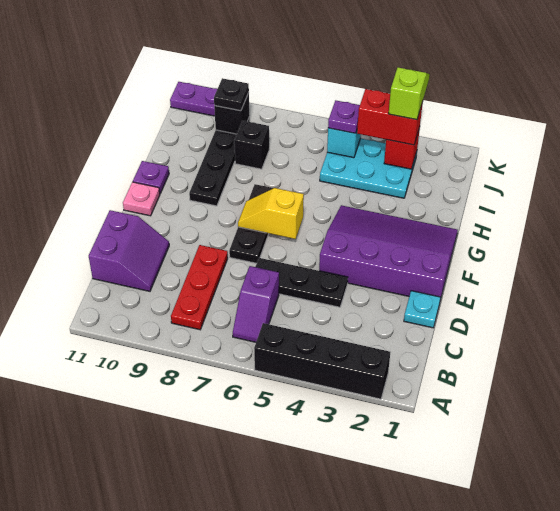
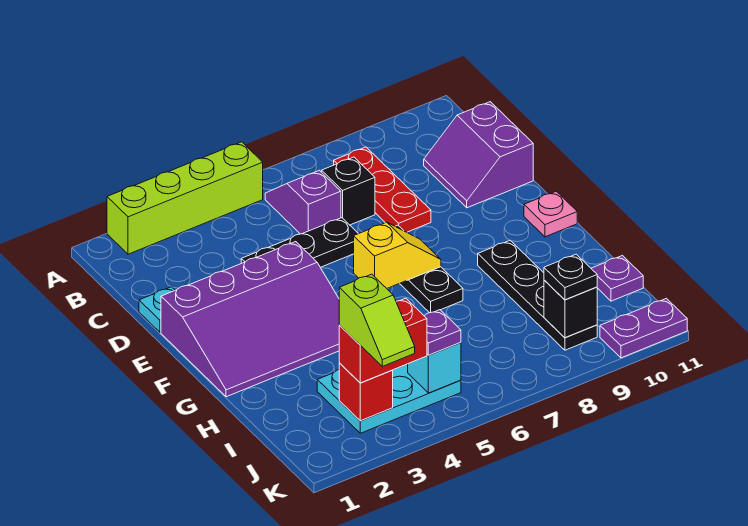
black brick A2:A5 level 1 -> lime brick A2:A5 level 1
purple plate G11 level 1 -> purple plate I11 level 1
black brick I8 level 1 -> black brick C7 level 1

